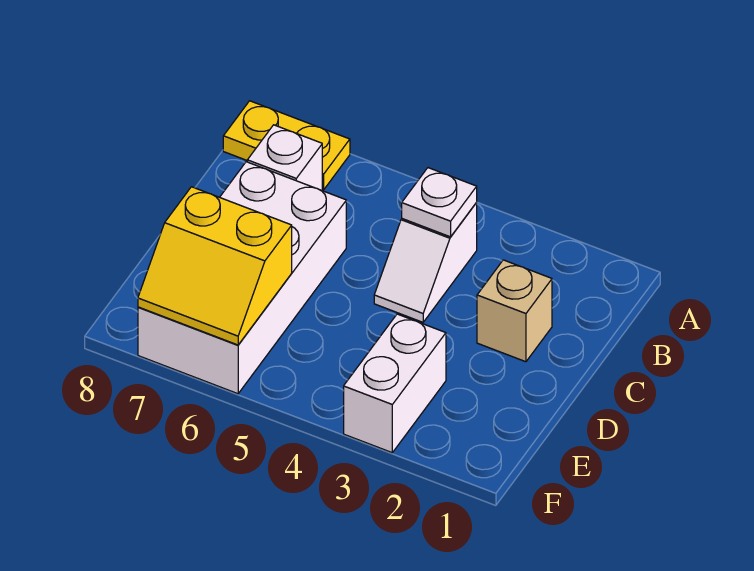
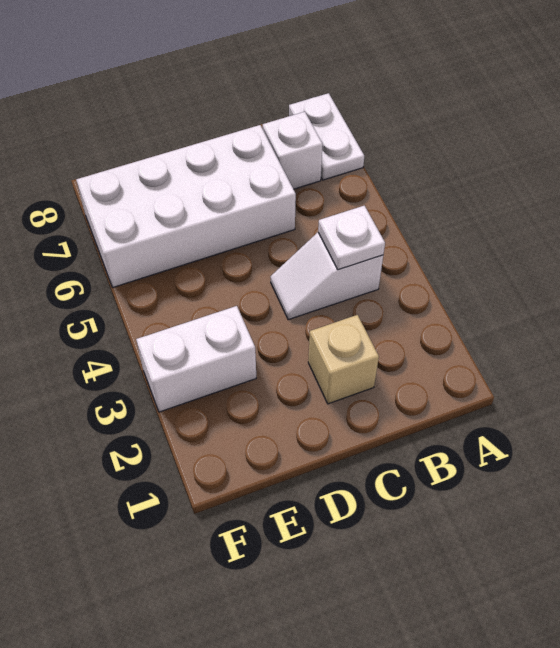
yellow plate A7:A8 level 1 -> white plate A7:A8 level 1
yellow slope E6:F7 level 2 top E -> none

